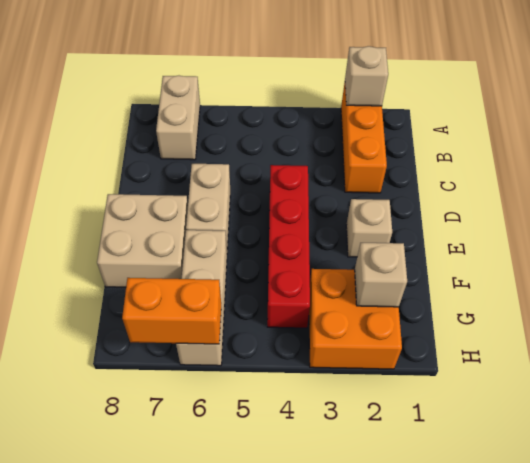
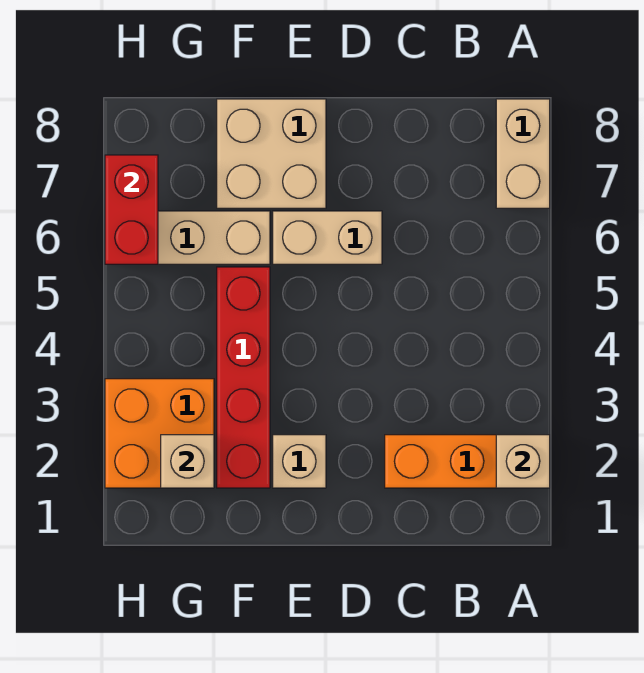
tan brick A7:B7 level 1 -> tan brick A7:A8 level 1
red brick D4:G4 level 1 -> red brick F2:F5 level 1
orange brick H6:H7 level 2 -> red brick H6:H7 level 2

